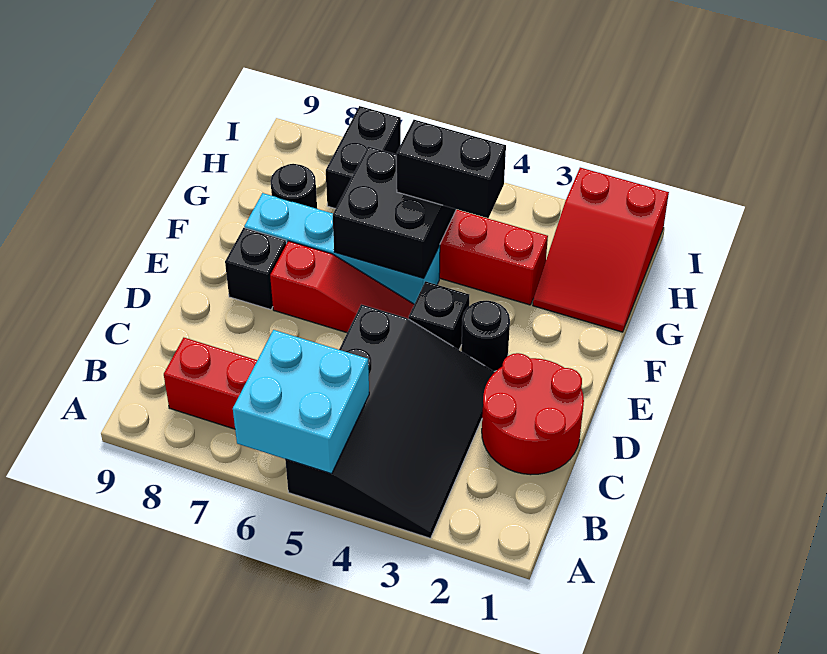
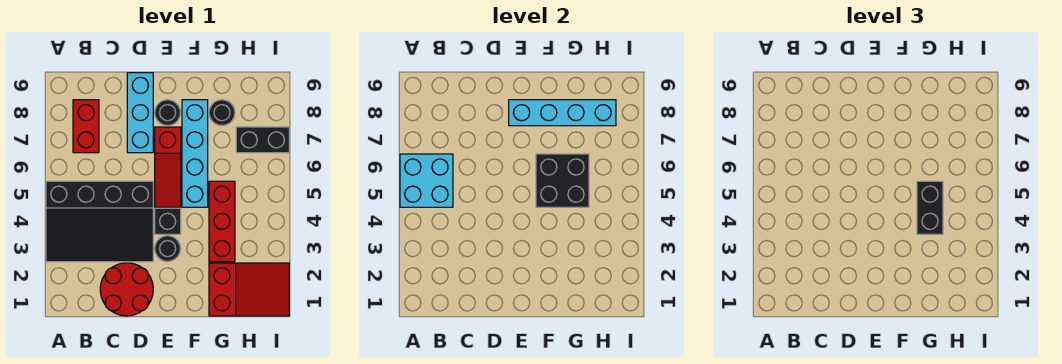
none -> cyan brick D7:D9 level 1
black brick E8 level 1 -> black round brick E8 level 1
none -> cyan brick E8:H8 level 2
red slope G1:I2 level 1 top I -> red slope G1:I2 level 1 top G

